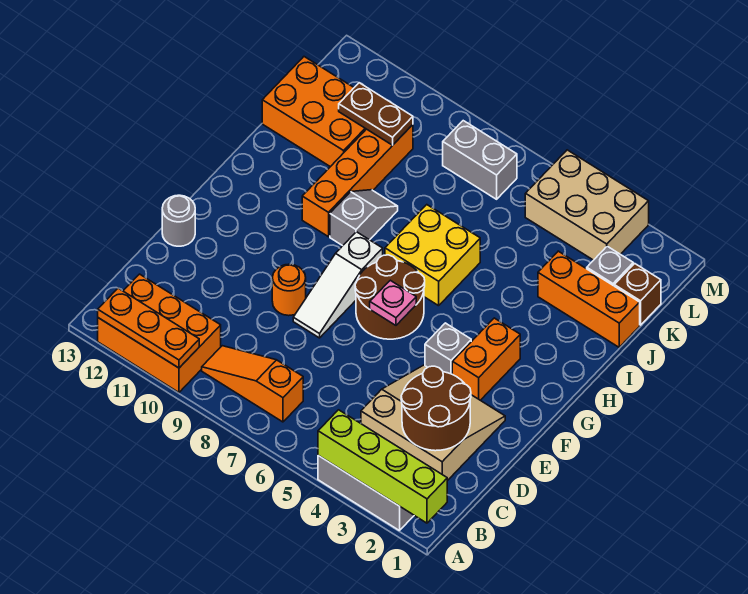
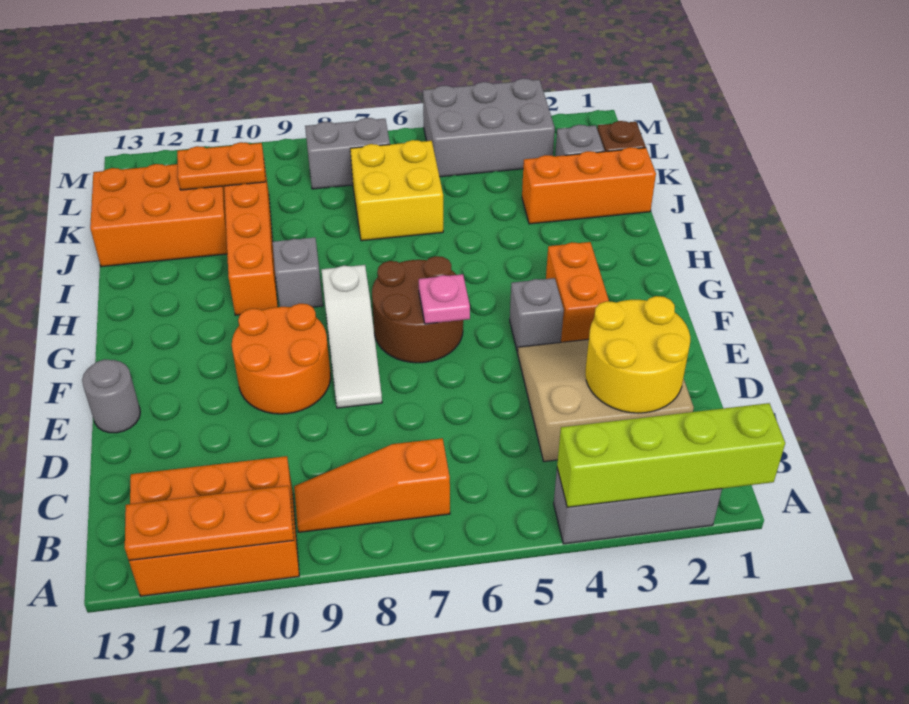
brown round brick C2:D3 level 2 -> yellow round brick C2:D3 level 2
orange round brick E9 level 1 -> orange round brick E9:F10 level 1
yellow brick H6:I7 level 1 -> yellow brick J6:K7 level 1
brown plate K10:K11 level 2 -> orange plate K10:K11 level 2
tan brick L3:M5 level 1 -> grey brick L3:M5 level 1

